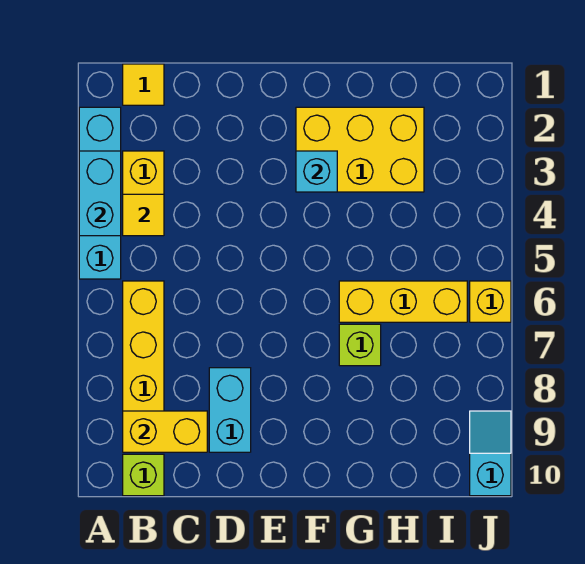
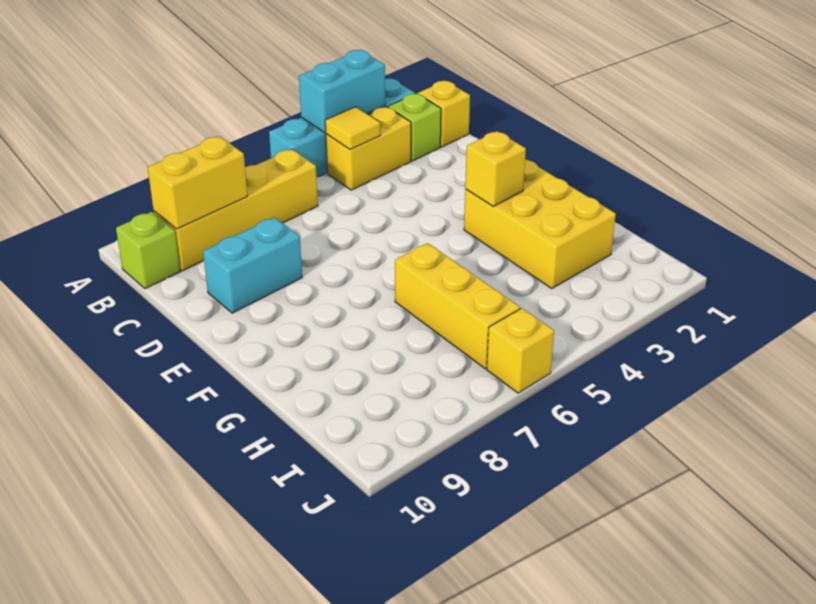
yellow tile B1 level 1 -> yellow brick B1 level 1
yellow brick B9:C9 level 2 -> yellow brick B8:B9 level 2
cyan brick F3 level 2 -> yellow brick F3 level 2
lime brick G7 level 1 -> lime brick B2 level 1
cyan slope J9:J10 level 1 top 10 -> none

